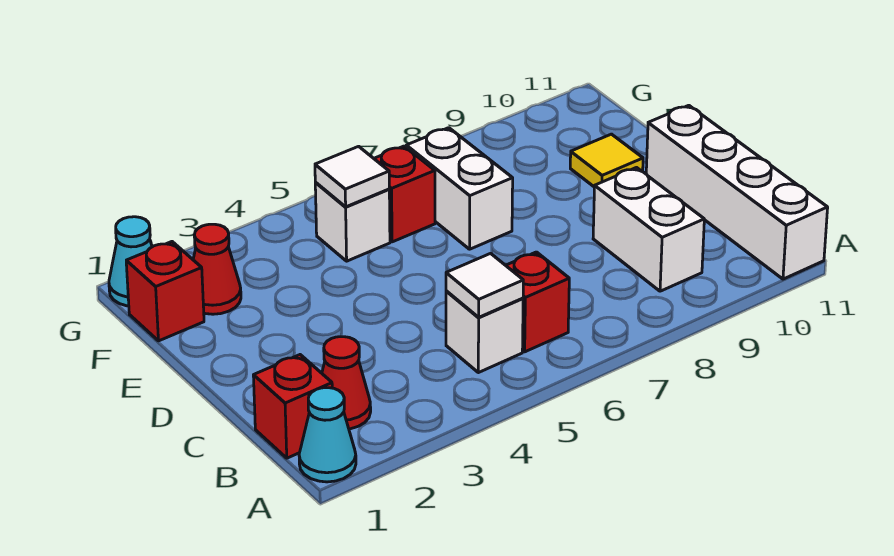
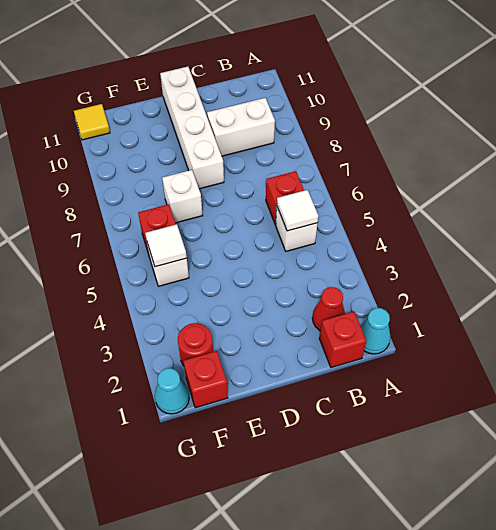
white brick A11:D11 level 1 -> white brick D8:D11 level 1
white brick E7:F7 level 1 -> white brick E7 level 1
yellow tile E10 level 1 -> yellow tile G11 level 1
red cone F2 level 1 -> red round brick F2 level 1

